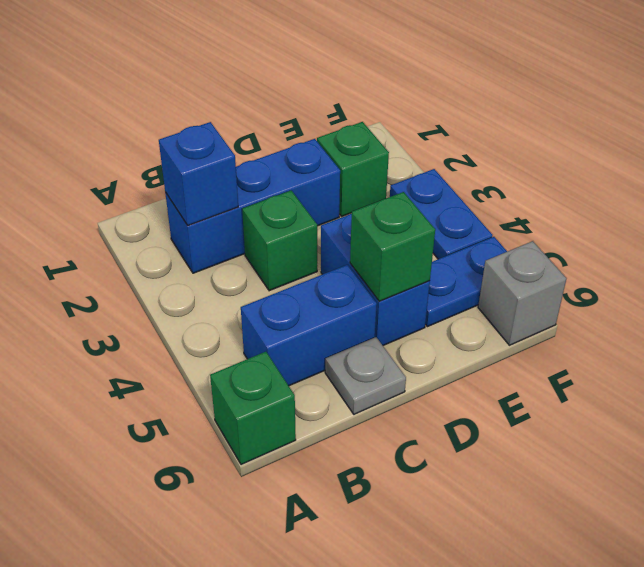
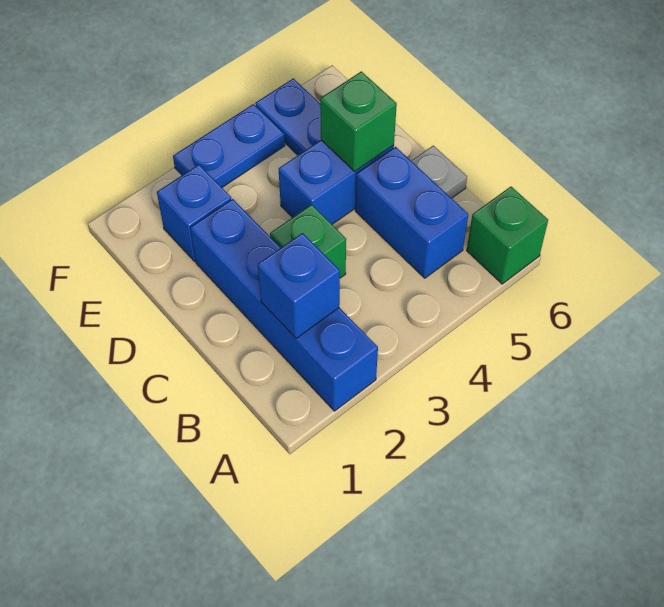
blue brick B2:D2 level 1 -> blue brick A2:D2 level 1
green brick E2 level 1 -> blue brick E2 level 1
grey brick F6 level 1 -> none

